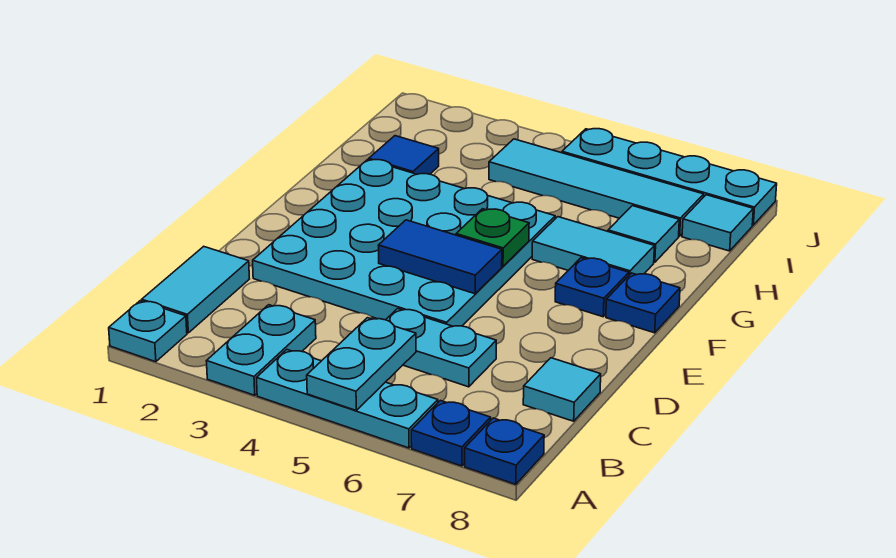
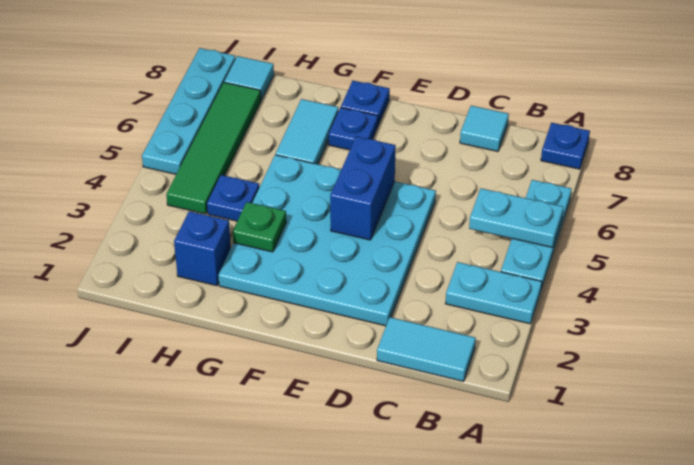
cyan plate A1 level 1 -> none
blue plate A7 level 1 -> blue plate H4 level 1
cyan plate C5:C6 level 1 -> none
blue tile E4:E5 level 2 -> blue brick E4:E5 level 2
green plate F5 level 2 -> green plate G3 level 2
blue tile H2 level 1 -> blue brick H2 level 1
cyan tile H7 level 1 -> none
cyan tile I4:I7 level 1 -> green tile I4:I7 level 1

